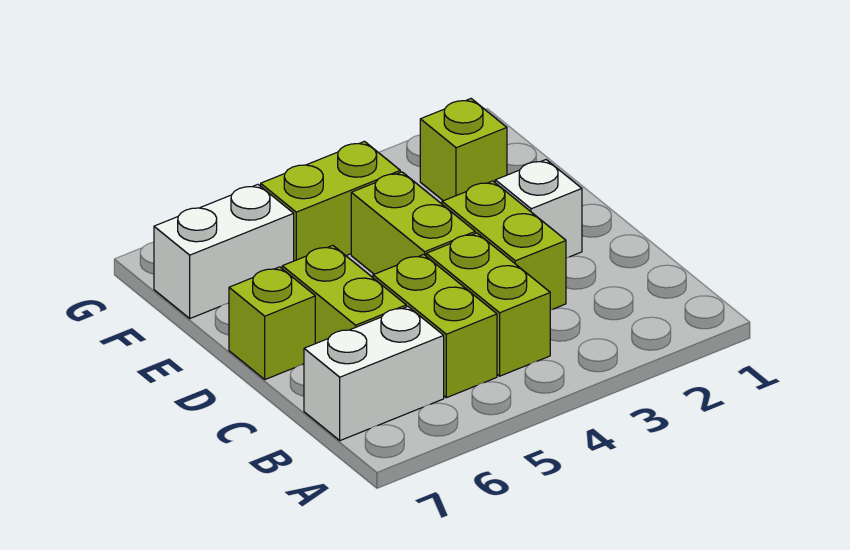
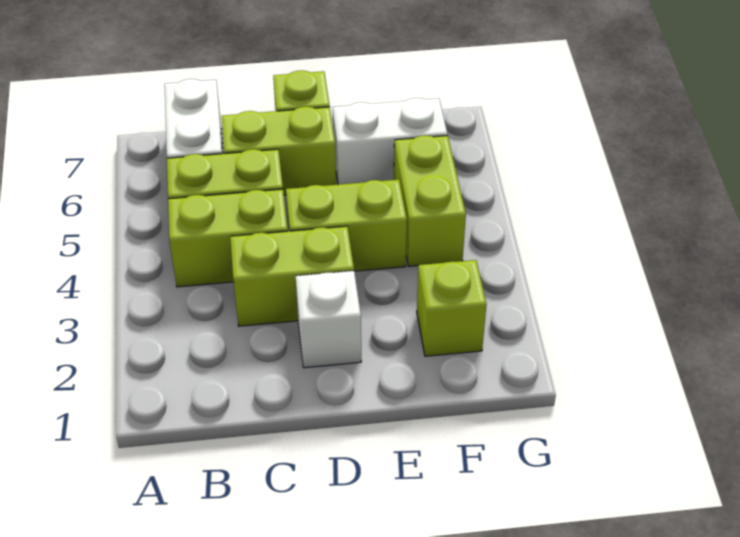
white brick F6:F7 level 1 -> white brick E6:F6 level 1

